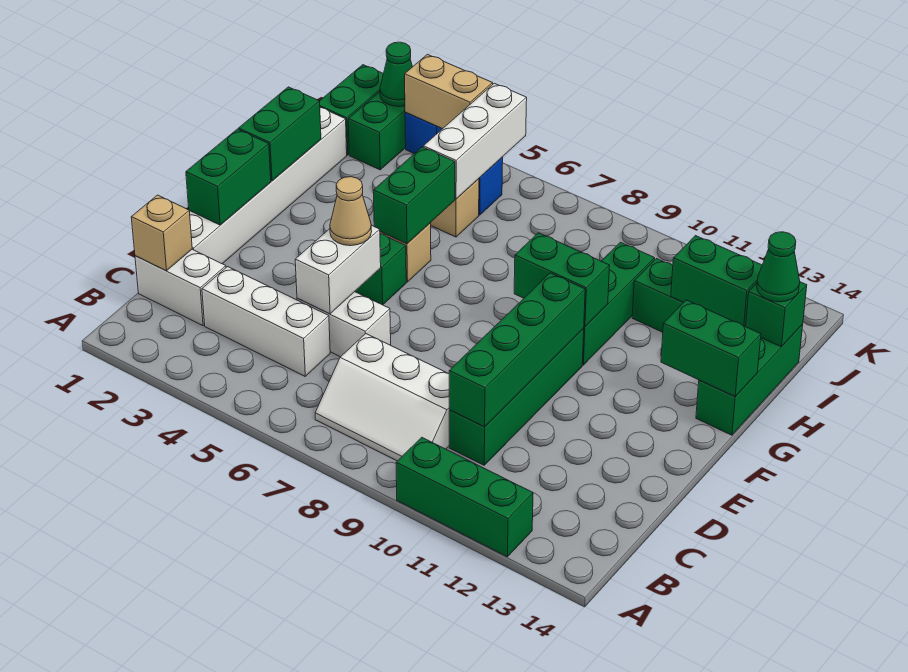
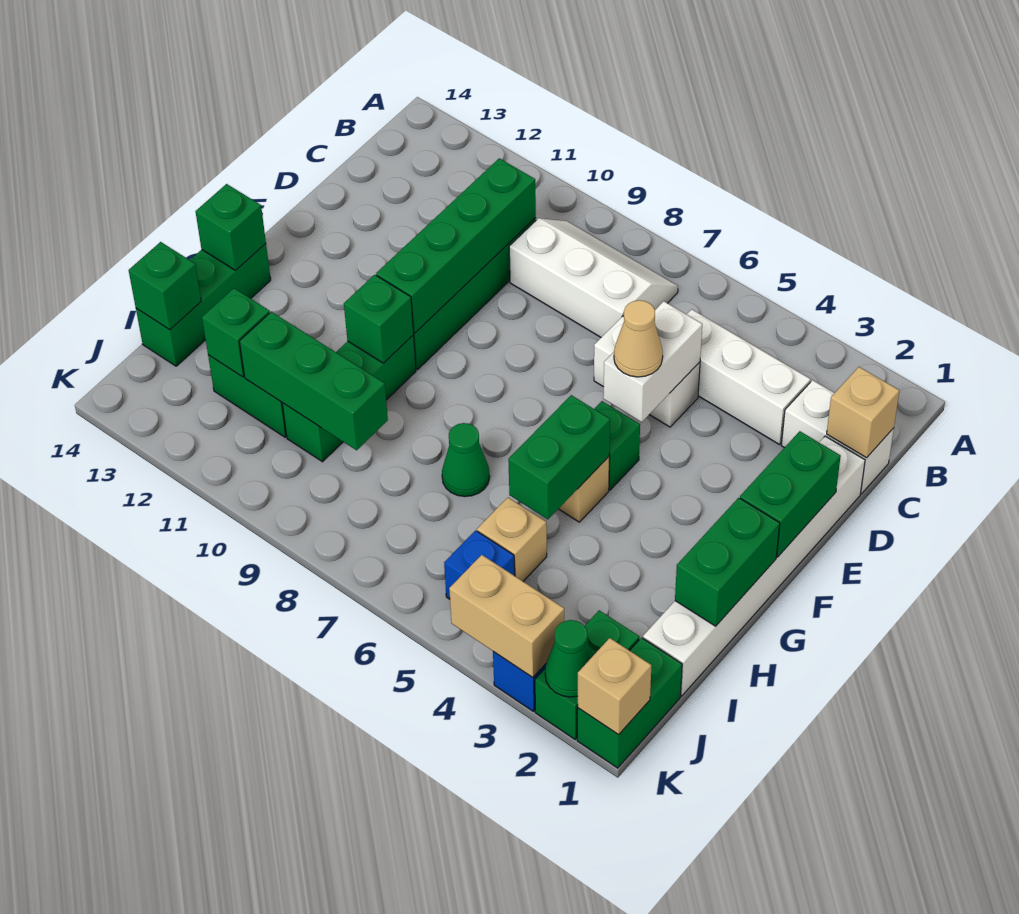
green brick A10:A12 level 1 -> green brick I9:I11 level 2
green brick G9:G10 level 2 -> green brick G10 level 2
green brick G13:G14 level 2 -> green brick G14 level 2
white brick I5:K5 level 2 -> none
green brick I12:I13 level 2 -> green brick I12 level 2
green cone I14 level 3 -> green cone H7 level 1
none -> tan brick K1 level 2

